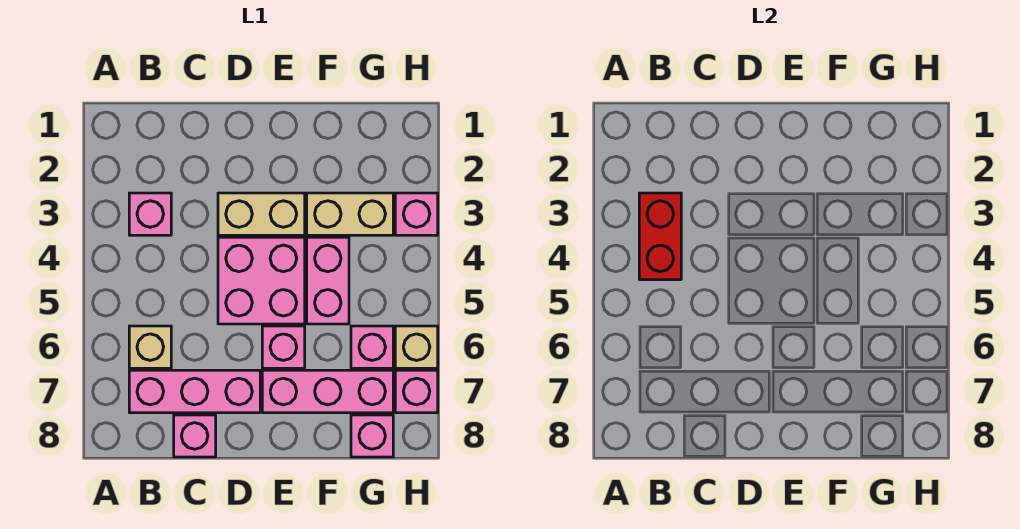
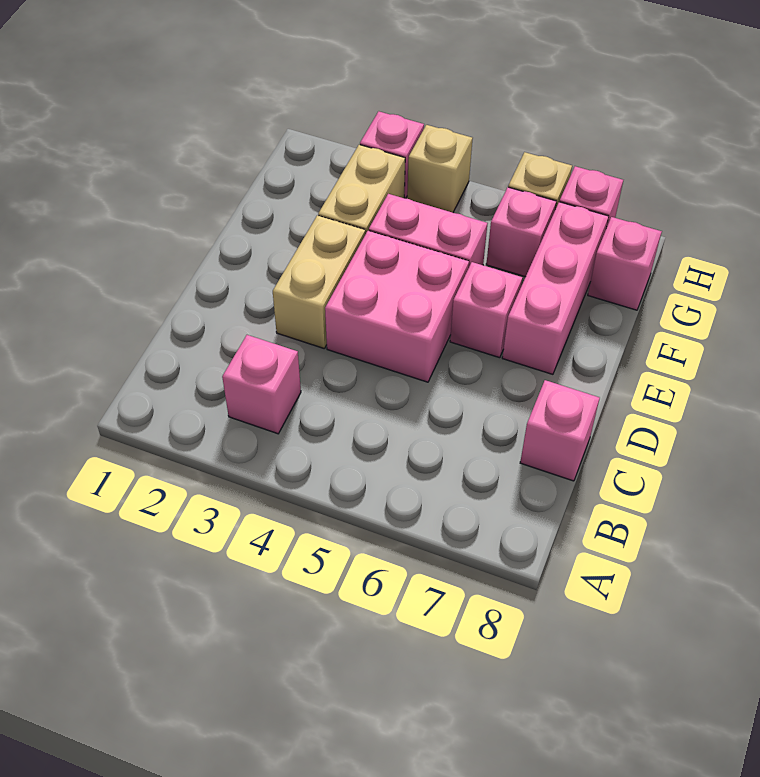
red brick B3:B4 level 2 -> none
tan brick B6 level 1 -> tan brick H4 level 1
pink brick B7:D7 level 1 -> none

